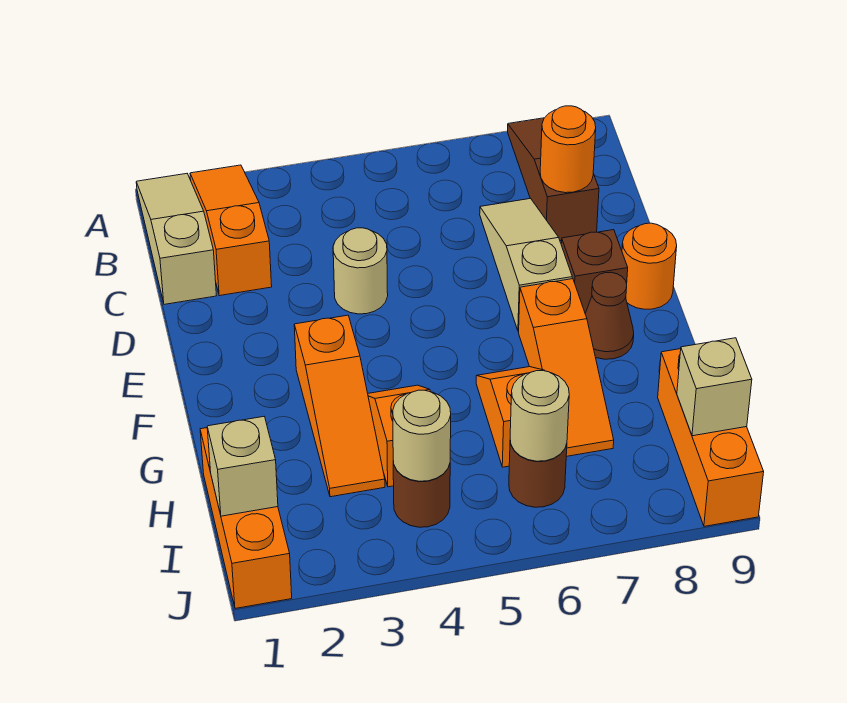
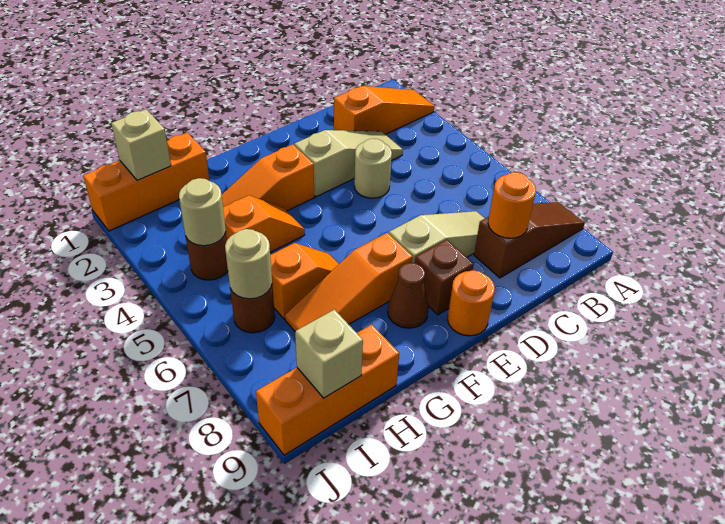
tan slope A1:C1 level 1 top C -> tan slope C3:E3 level 1 top E

